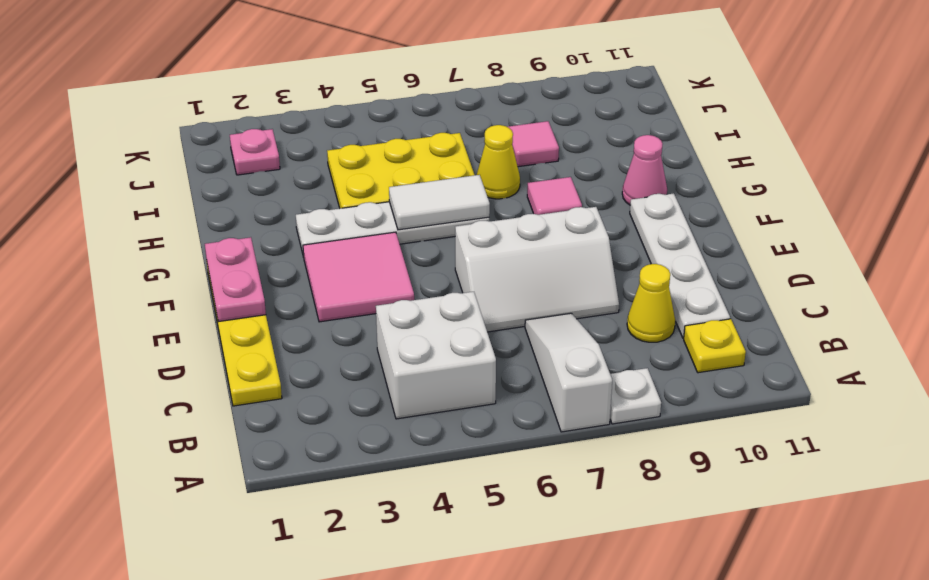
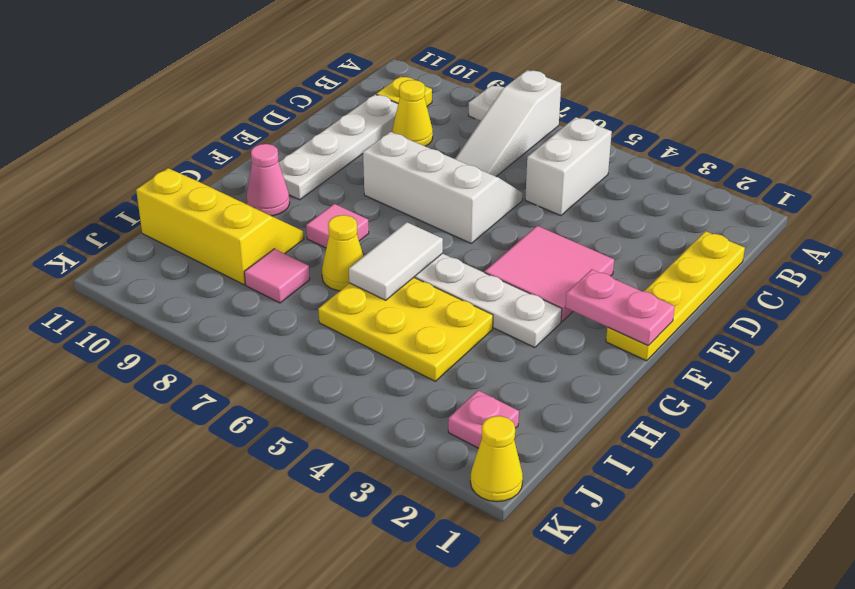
white brick B4:C5 level 1 -> white brick B5:C5 level 1
pink plate E1:F1 level 2 -> pink plate F1:F2 level 2
white tile G5:G6 level 2 -> white tile G6:H6 level 2
none -> yellow slope H9:I11 level 1 top I
none -> yellow cone K1 level 1

